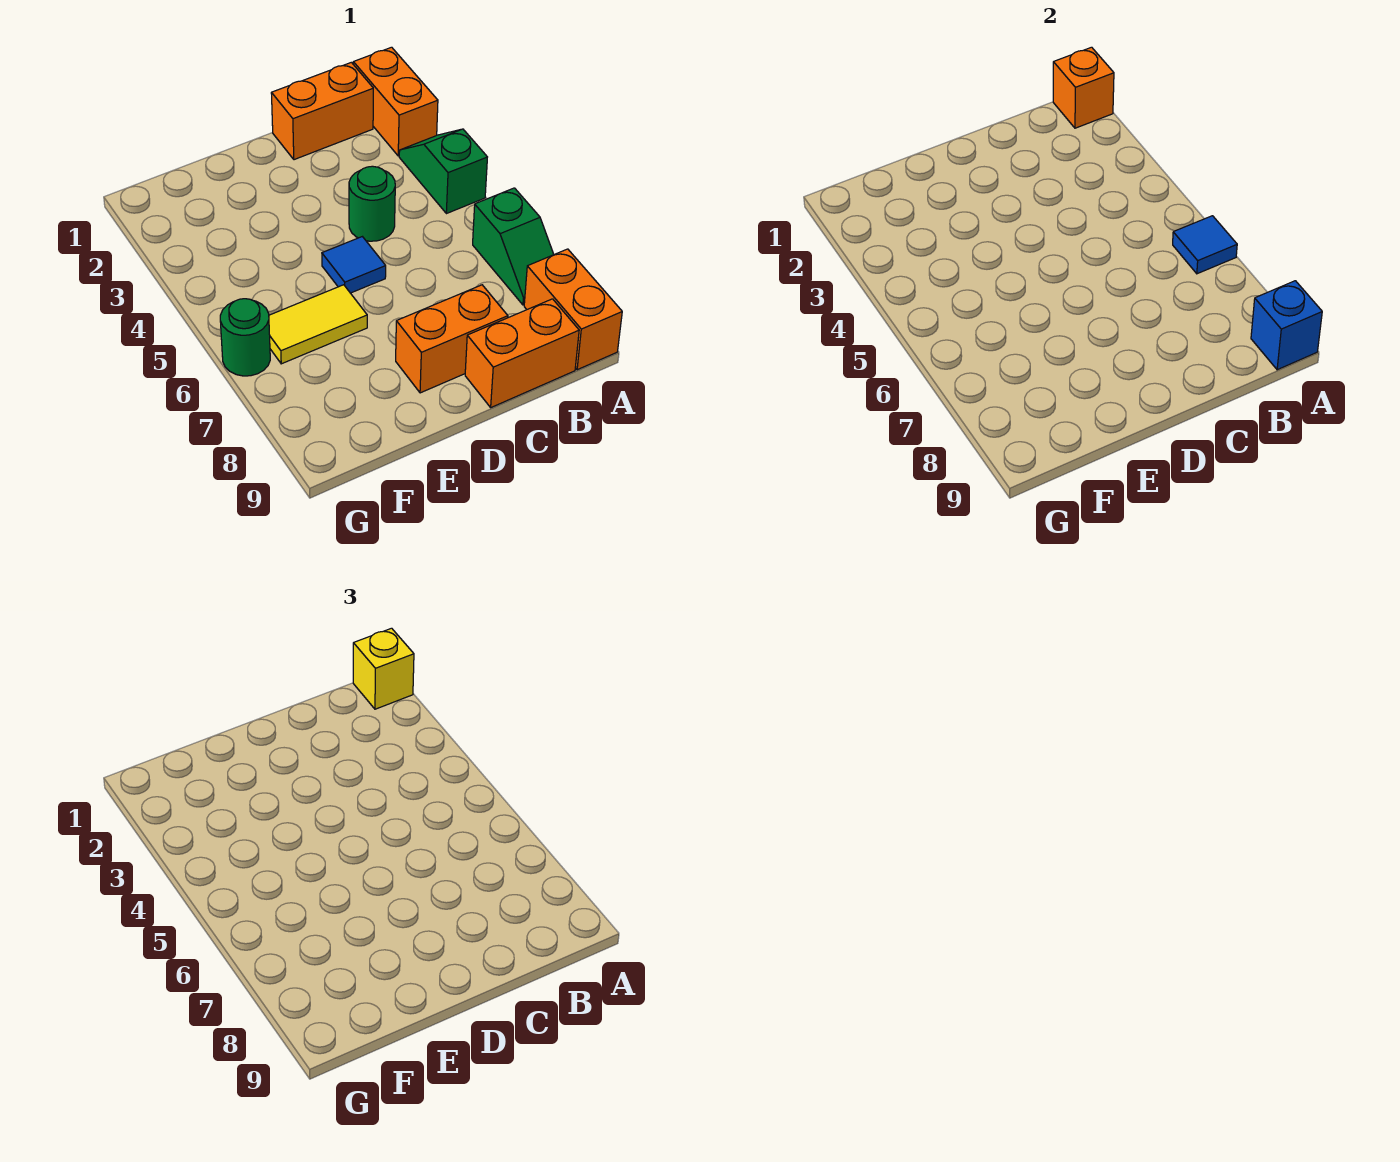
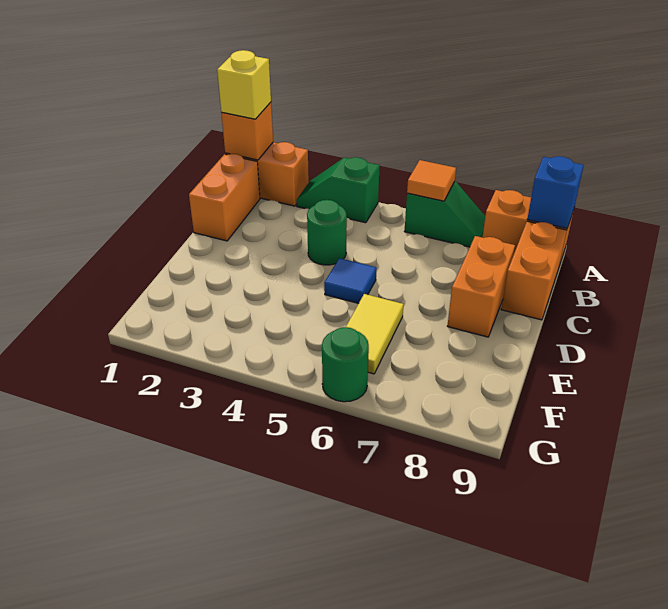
blue tile A6 level 2 -> orange tile A6 level 2

